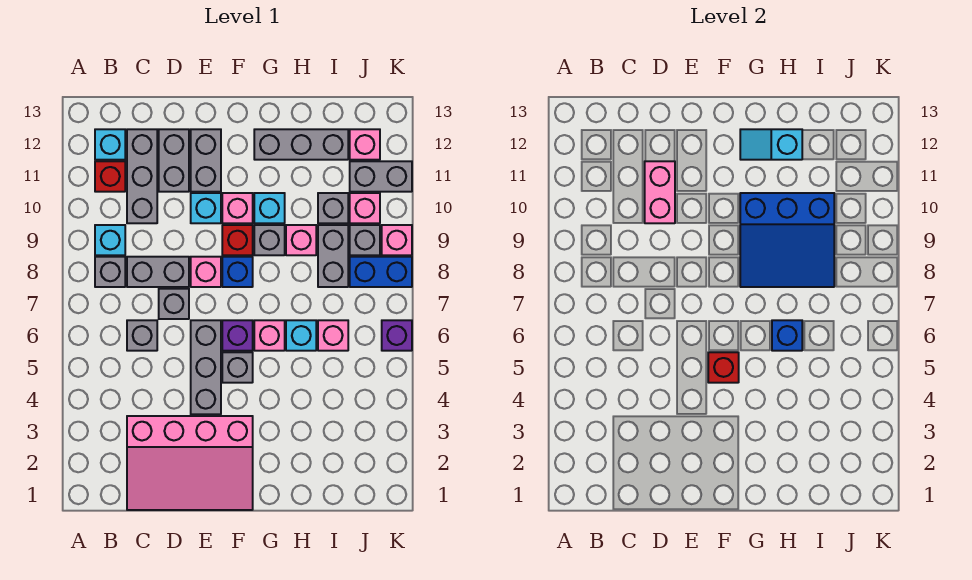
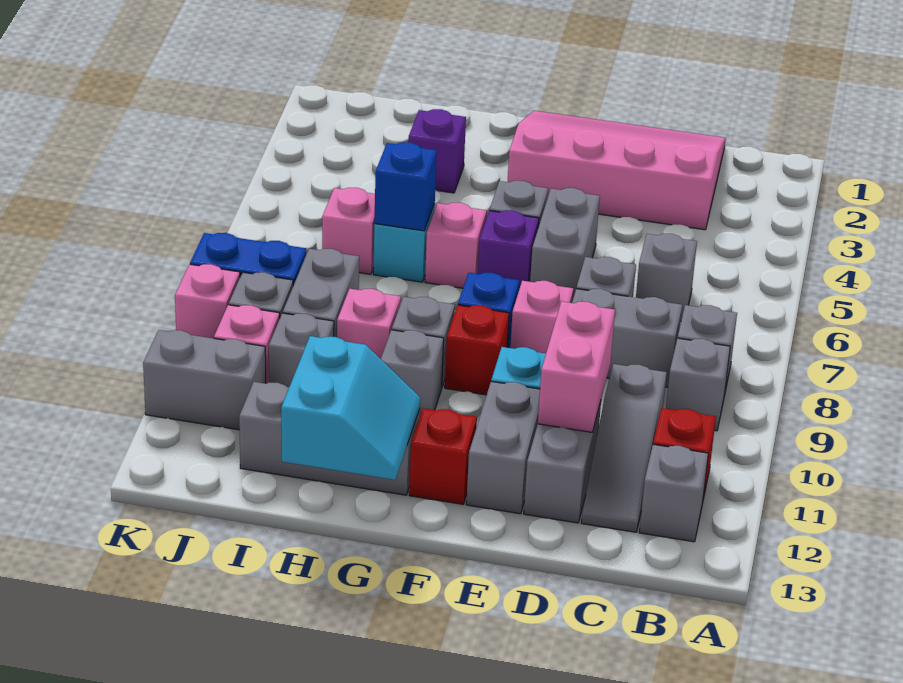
cyan brick B9 level 1 -> grey brick B9 level 1
cyan brick B12 level 1 -> grey brick B12 level 1
grey brick C10:C12 level 1 -> grey slope C10:C12 level 1 top 10
grey brick E4:E6 level 1 -> grey brick E5:E6 level 1
red brick F5 level 2 -> red brick F12 level 1
pink brick F10 level 1 -> none
blue slope G8:I10 level 2 top 10 -> none
cyan brick G10 level 1 -> grey brick G10 level 1
cyan slope G12:H12 level 2 top H -> cyan slope G12:H13 level 2 top H
pink brick J12 level 1 -> none
purple brick K6 level 1 -> purple brick H3 level 1

